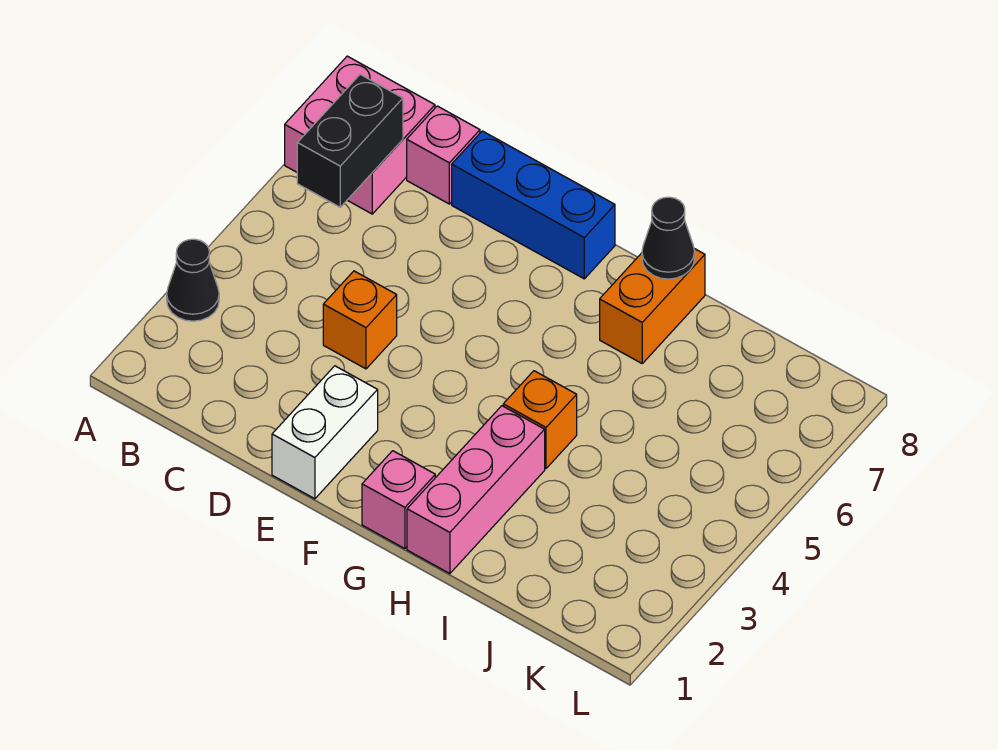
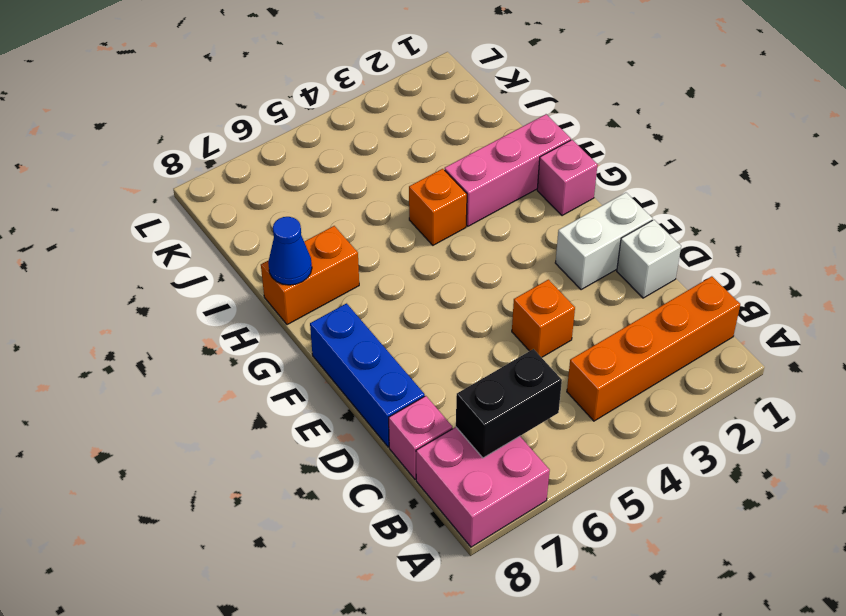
black cone A3 level 1 -> none
none -> orange brick B1:B4 level 1
none -> white brick D1 level 1
black cone H8 level 2 -> blue cone H8 level 2

